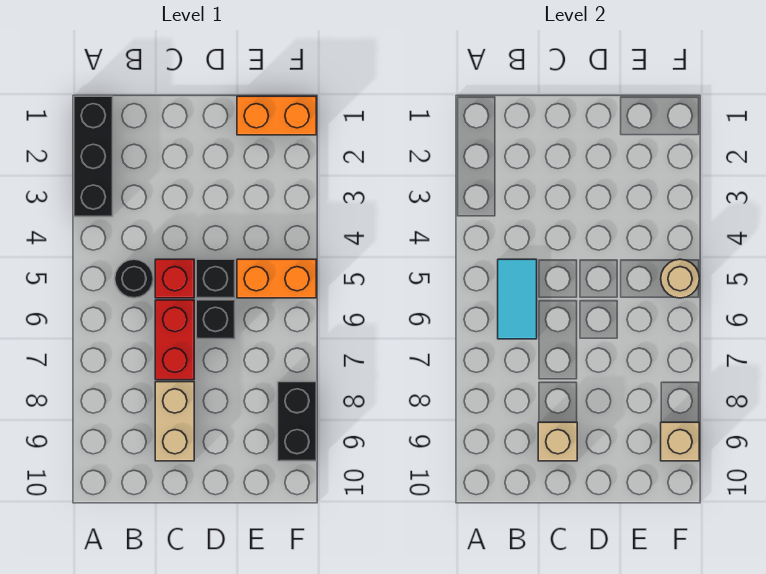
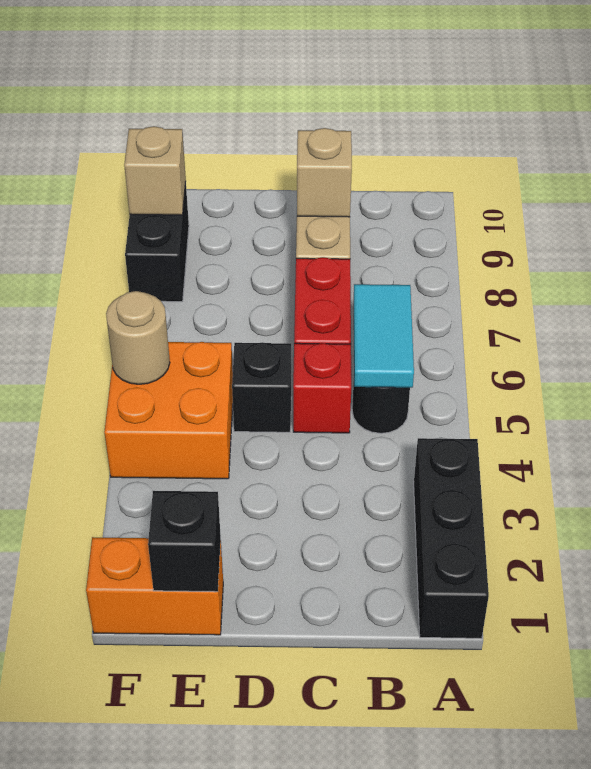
black brick D6 level 1 -> black brick E1 level 2
orange brick E5:F5 level 1 -> orange brick E4:F5 level 1

